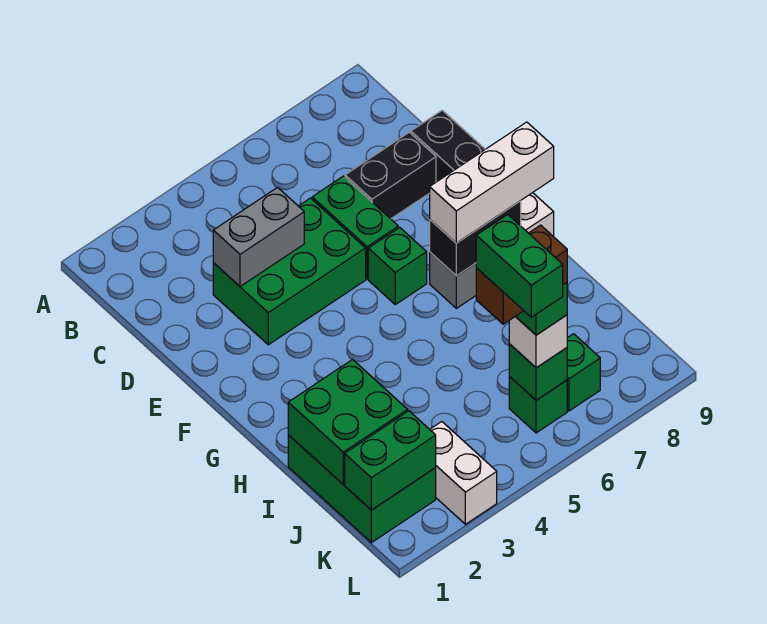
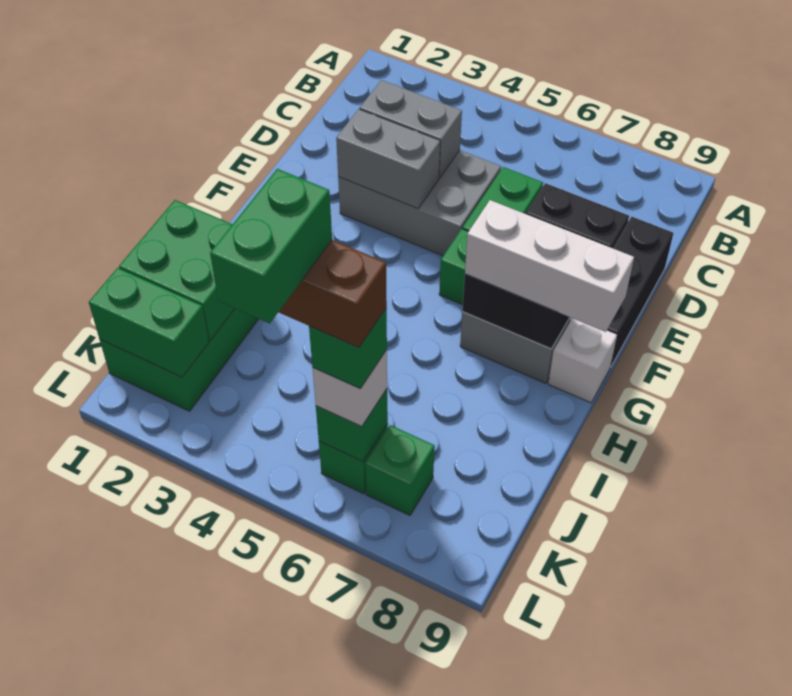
green brick D3:E5 level 1 -> grey brick D3:E5 level 1
none -> grey brick E3:E4 level 2
white brick K3:L3 level 1 -> none

